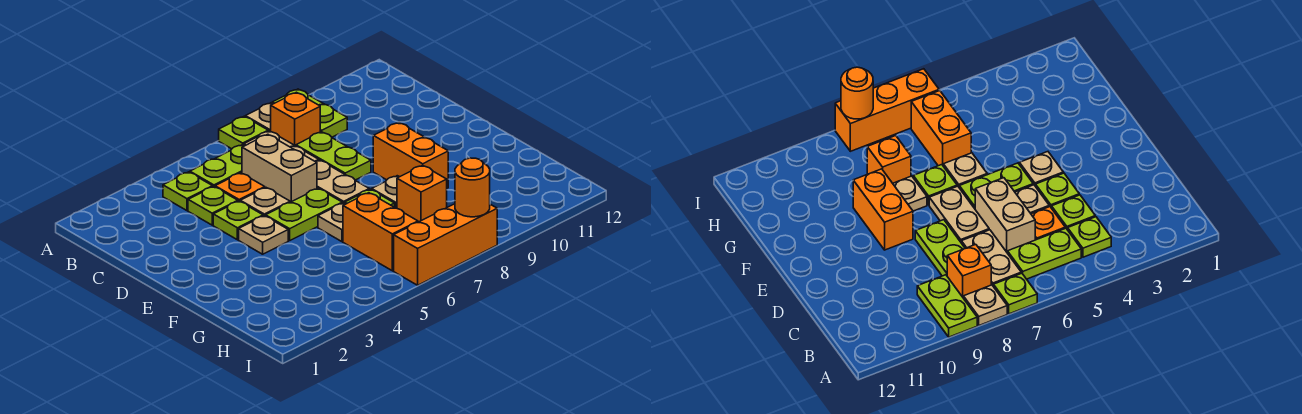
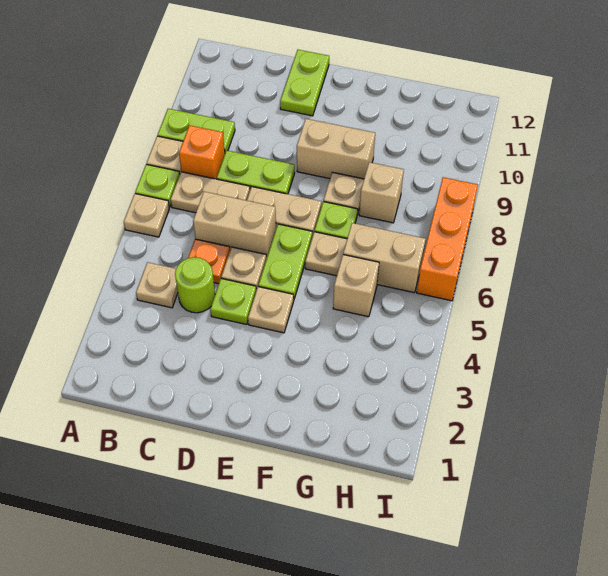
none -> tan plate A6 level 1
lime plate B4 level 1 -> tan plate B4 level 1
lime plate B5:B6 level 1 -> lime plate D11:D12 level 1
lime plate C4 level 1 -> lime round brick C4 level 1
orange brick E9:F9 level 1 -> tan brick E9:F9 level 1
none -> tan brick G5 level 1
orange brick G6:H6 level 1 -> tan brick G6:H6 level 1
orange brick G8 level 1 -> tan brick G8 level 1
orange round brick I8 level 2 -> none

